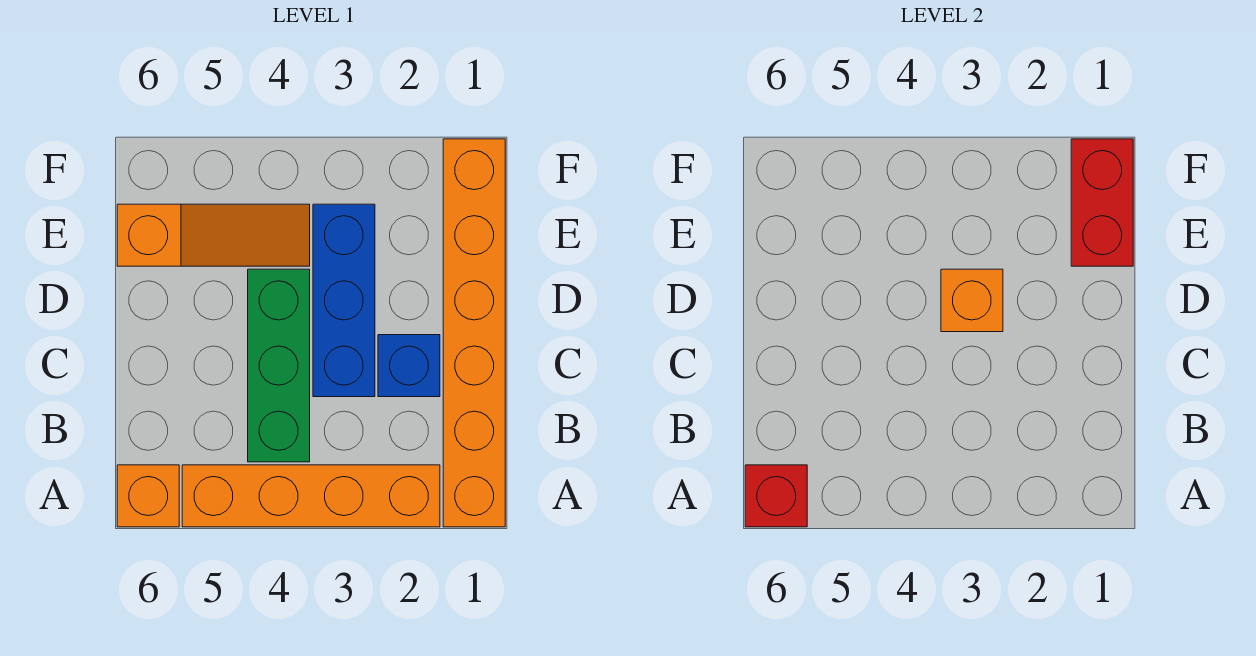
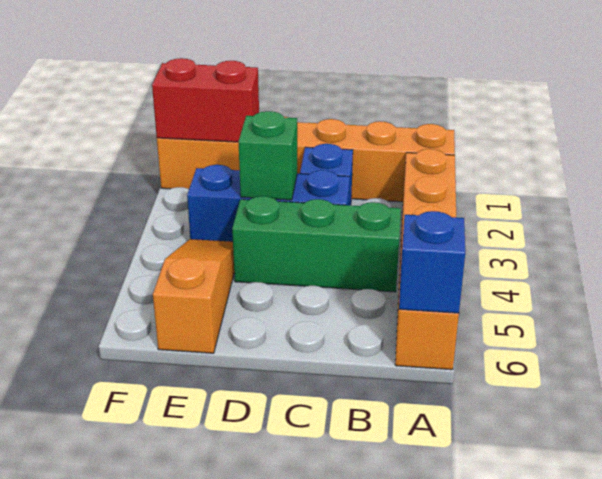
red brick A6 level 2 -> blue brick A6 level 2
orange brick D3 level 2 -> green brick D3 level 2

